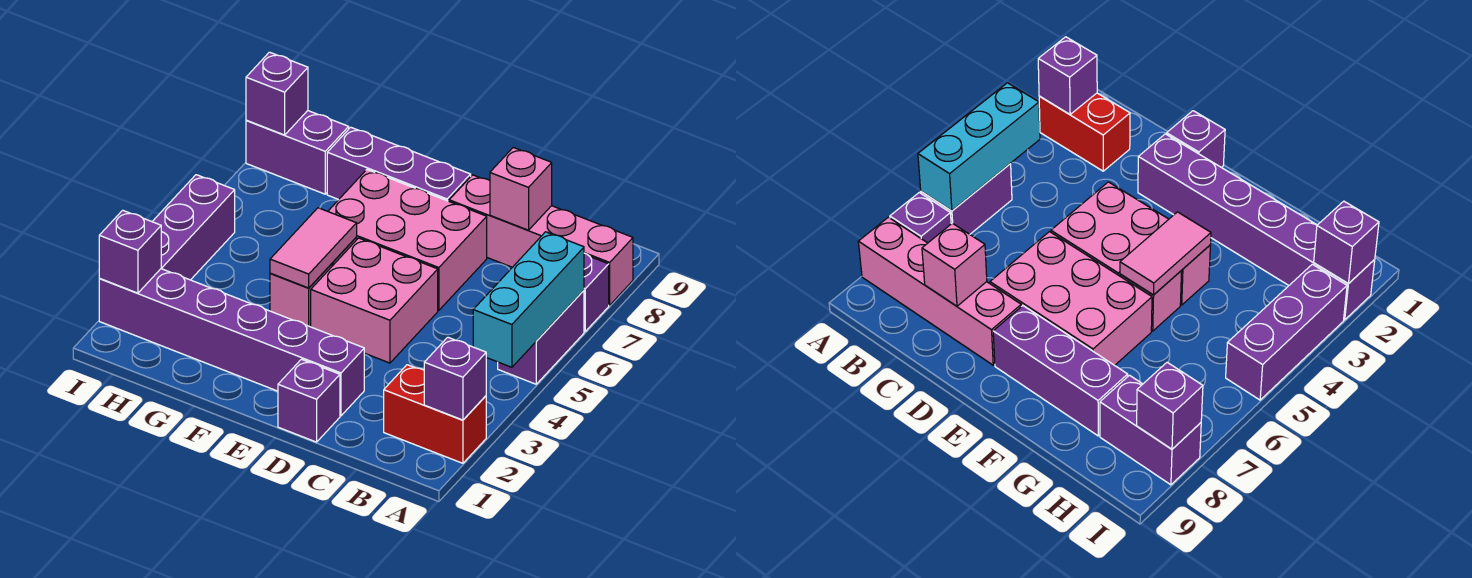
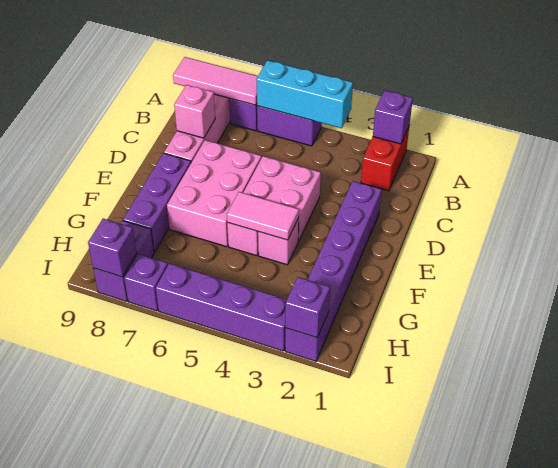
none -> pink tile A7:A9 level 2
purple brick D1 level 1 -> purple brick I7 level 1
purple brick I3:I5 level 1 -> purple brick I3:I6 level 1

